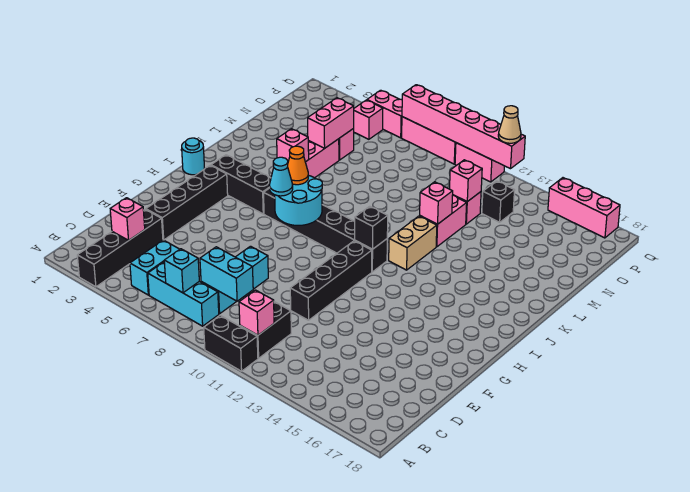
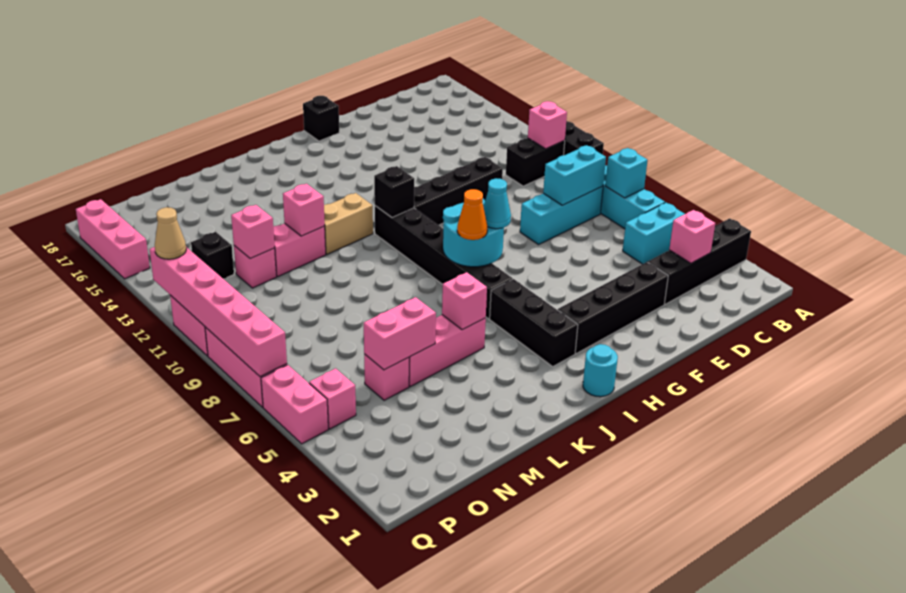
cyan brick C8:C9 level 2 -> cyan brick C8:D8 level 2
none -> black brick G18 level 1

